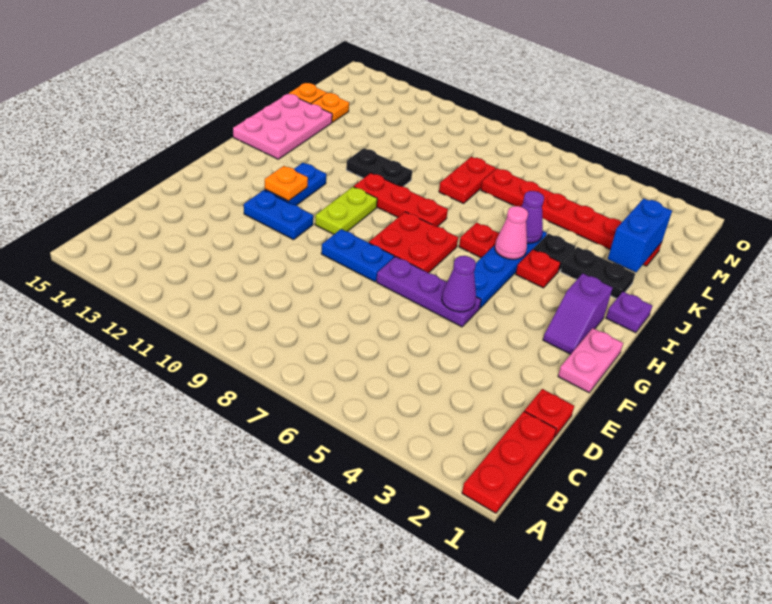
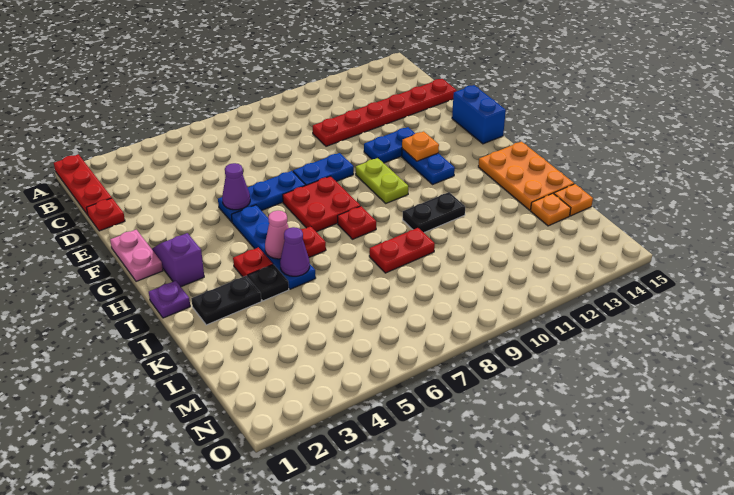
purple plate F5:F7 level 1 -> blue plate F5:F7 level 1
red plate I8:I10 level 1 -> red plate I8 level 1
pink plate I14:K15 level 1 -> orange plate I14:K15 level 1
blue brick K2:L2 level 2 -> blue brick F15:G15 level 1
red plate K8:L8 level 1 -> red plate K8:K9 level 1
red plate L2:L7 level 1 -> red plate D10:D15 level 1

